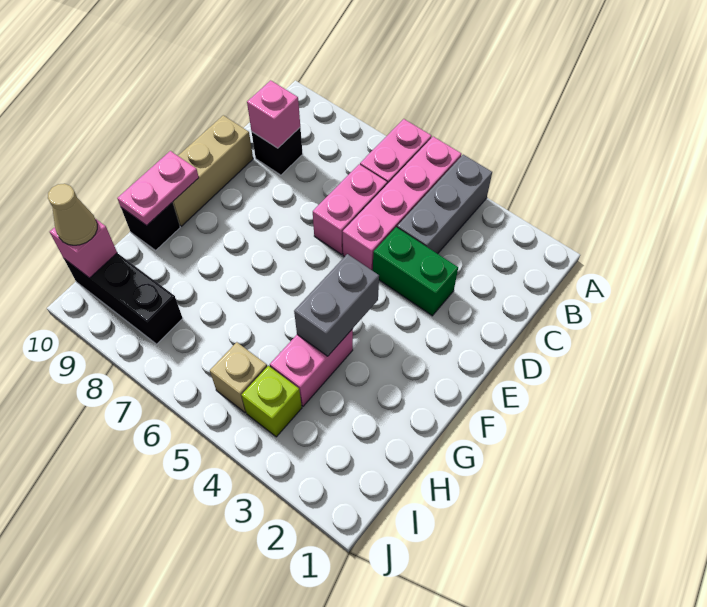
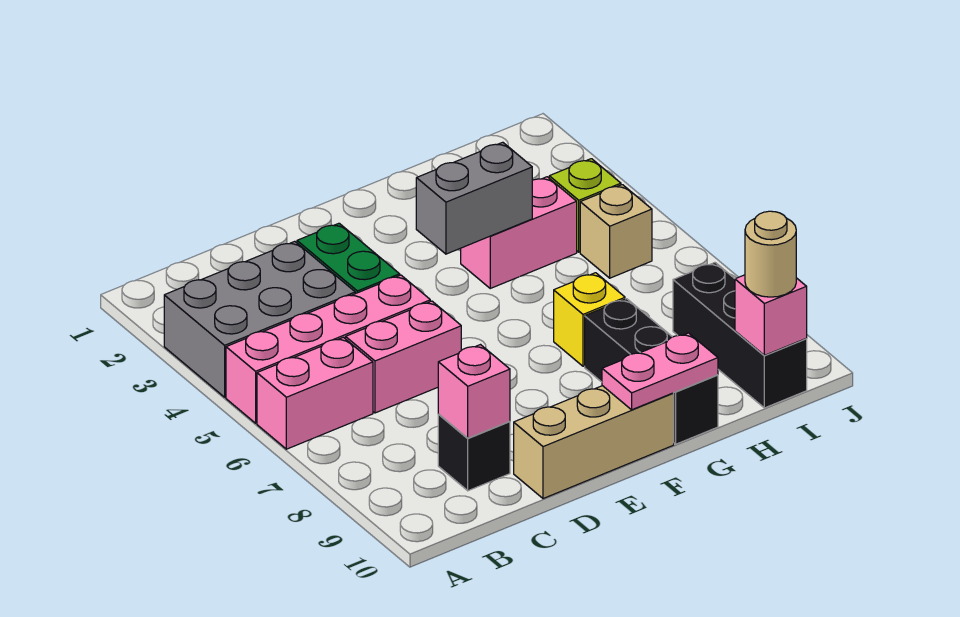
grey brick A4:C4 level 1 -> grey brick A3:C4 level 1
none -> yellow brick G7 level 1
black brick G10 level 1 -> black brick G8:G10 level 1
tan cone I10 level 3 -> tan round brick I10 level 3

